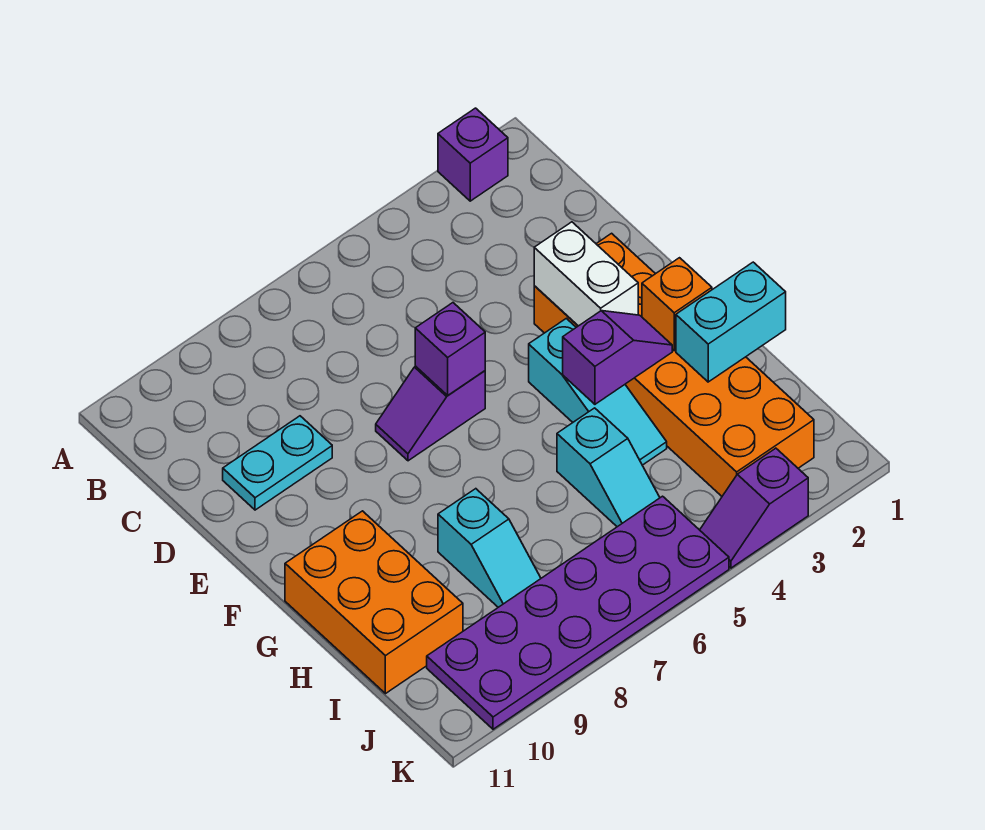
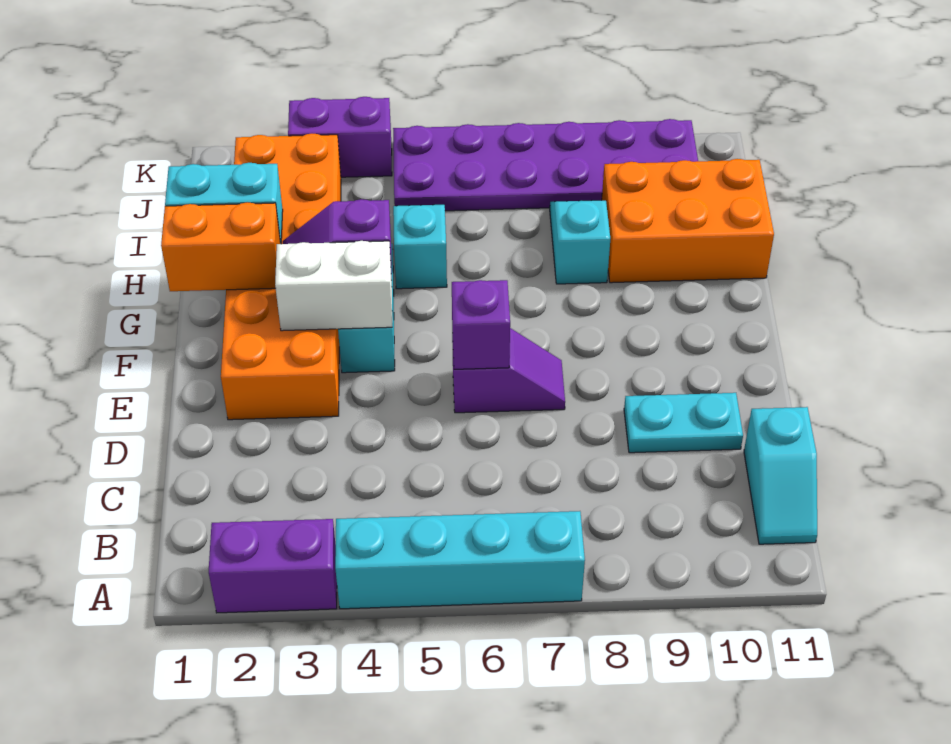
purple brick A2 level 1 -> purple brick A2:A3 level 1
none -> cyan brick A4:A7 level 1
none -> cyan slope B11:C11 level 1 top C
white brick E3:F3 level 2 -> white brick F3:F4 level 2
orange brick G2 level 2 -> orange brick G1:G2 level 2
orange brick G10:I11 level 1 -> orange brick H9:I11 level 1
purple slope K3:K4 level 1 top 3 -> purple brick K3:K4 level 1

